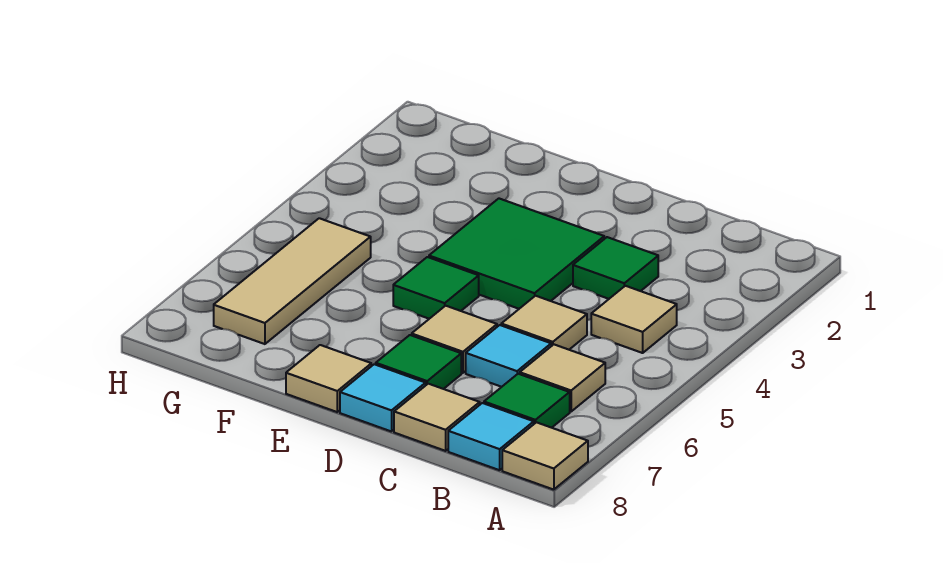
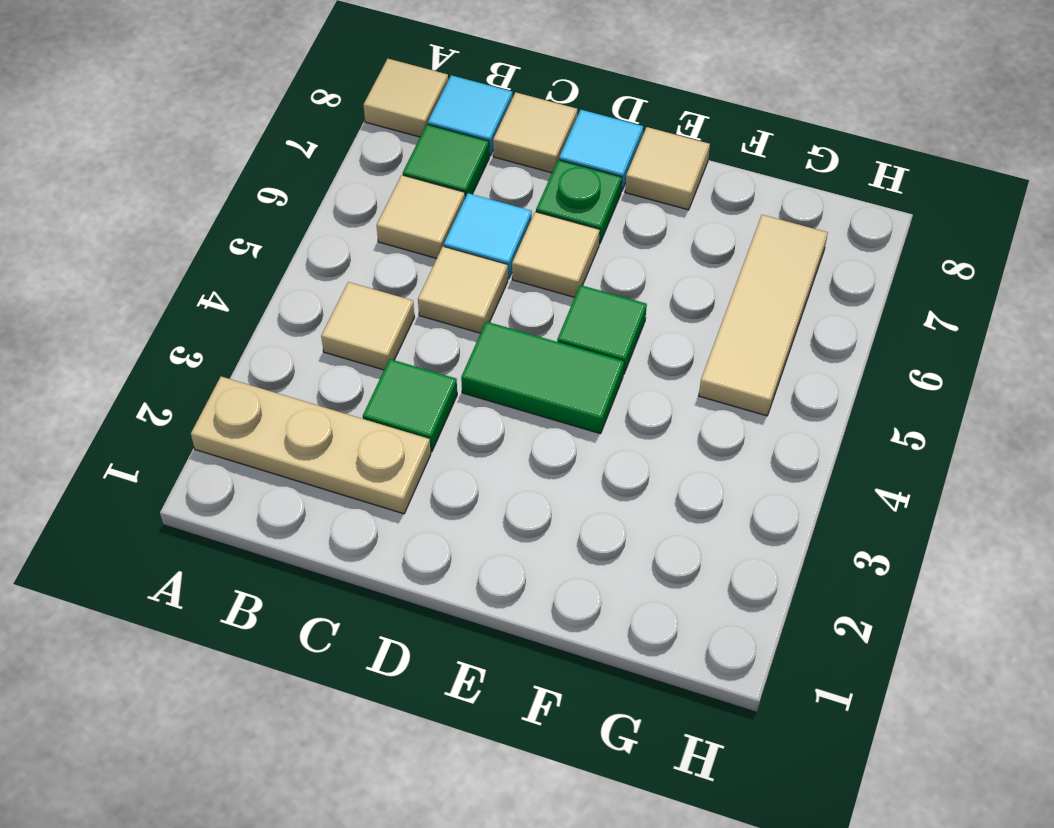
none -> tan plate A2:C2 level 1
green tile D3:E4 level 1 -> green tile D4:E4 level 1
green tile D7 level 1 -> green plate D7 level 1

